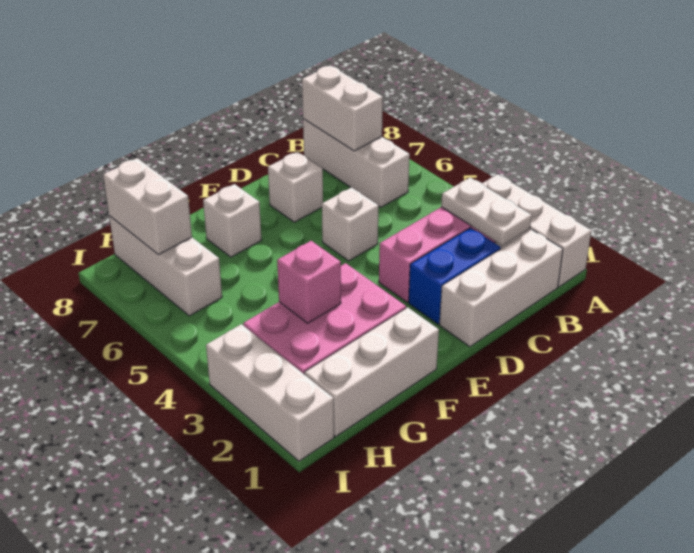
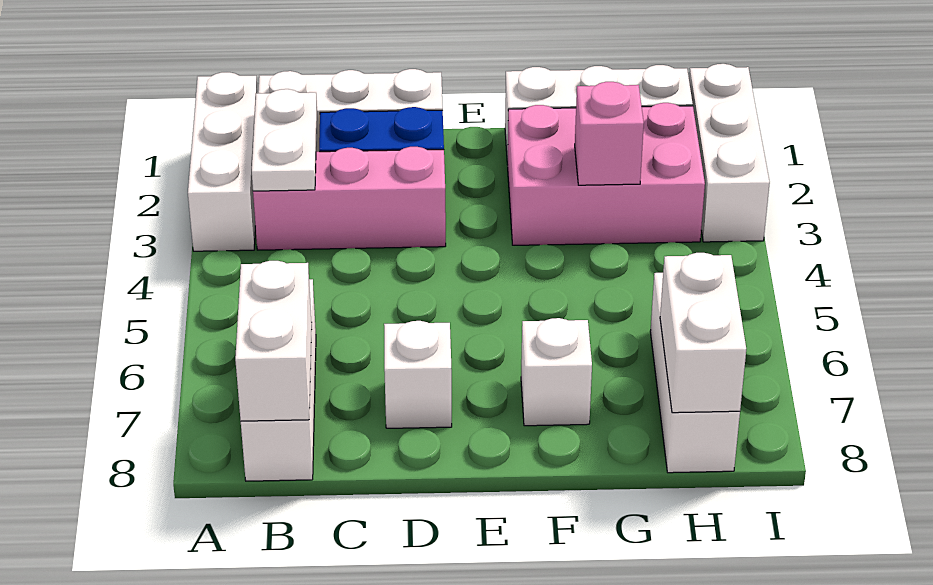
white brick D5 level 1 -> none

